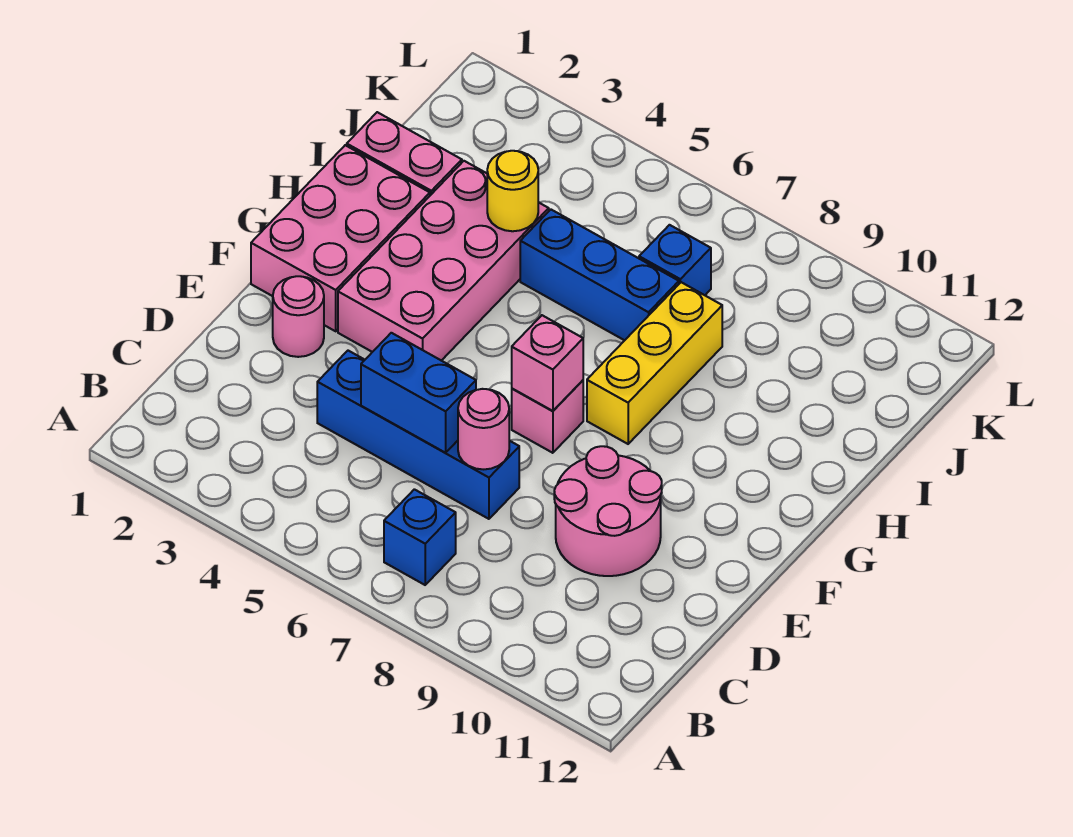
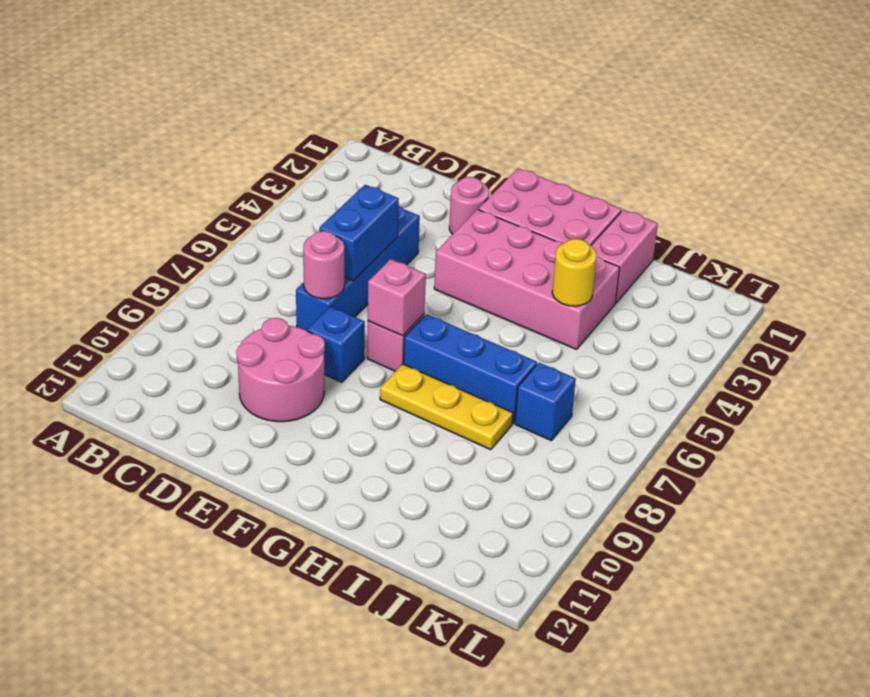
blue brick B7 level 1 -> blue brick E8 level 1
yellow brick G8:I8 level 1 -> yellow plate G8:I8 level 1
blue brick I5:I7 level 1 -> blue brick G7:I7 level 1

